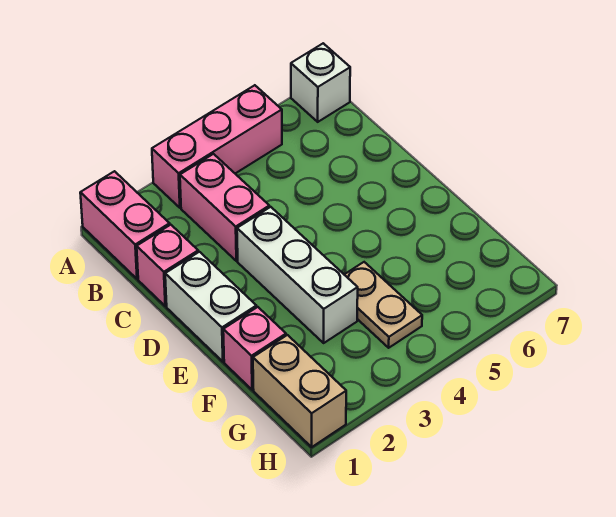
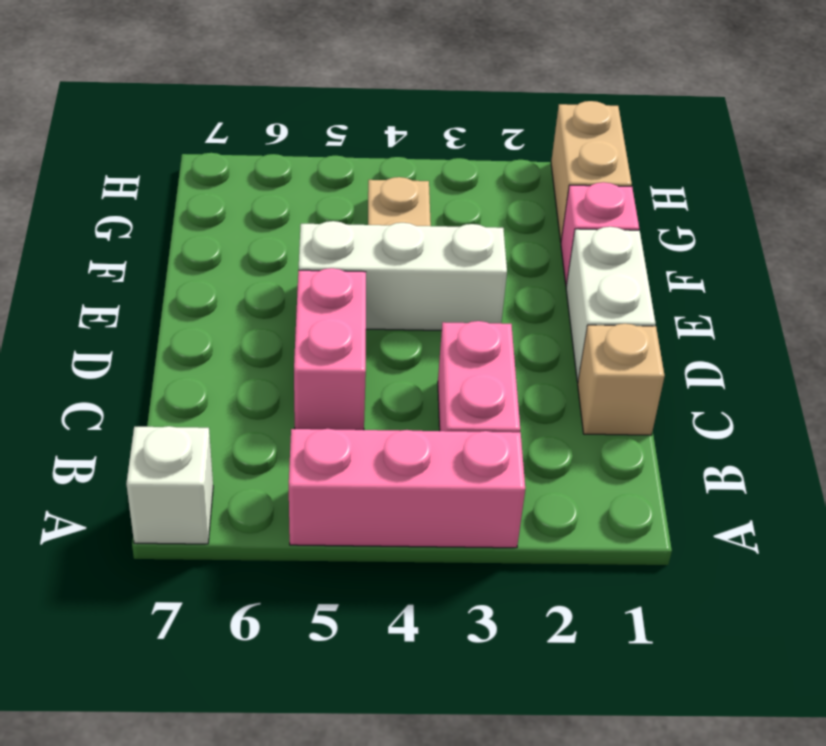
pink brick A1:B1 level 1 -> pink brick C5:D5 level 1
pink brick C1 level 1 -> tan brick C1 level 1
white brick D3:F3 level 1 -> white brick E3:E5 level 1

